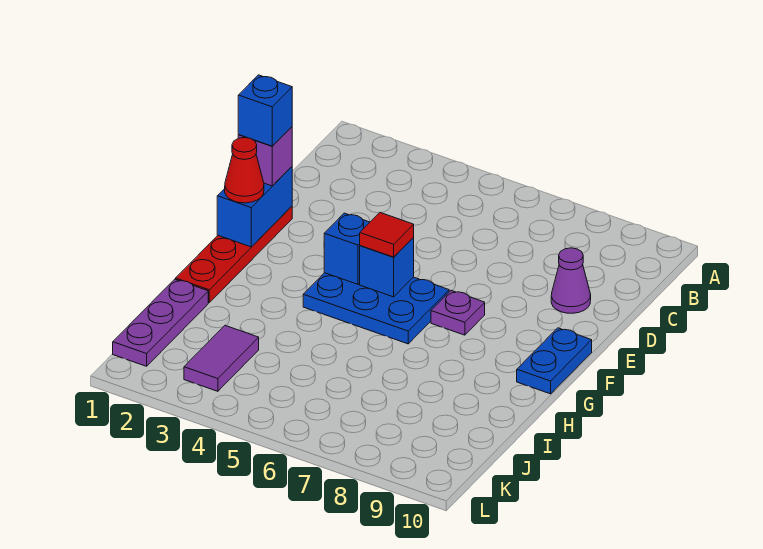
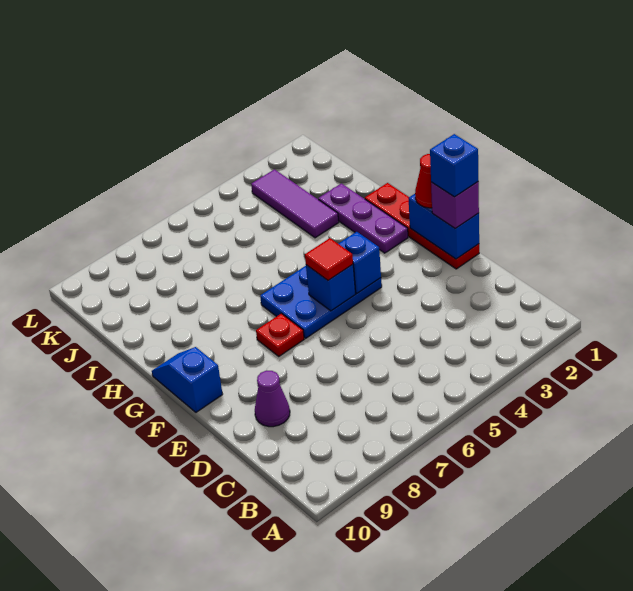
purple plate F7 level 1 -> red plate F7 level 1
blue plate F10:G10 level 1 -> blue slope F10:G10 level 1 top F
purple plate I1:K1 level 1 -> purple plate G2:I2 level 1
purple tile J3:K3 level 1 -> purple tile I3:K3 level 1

